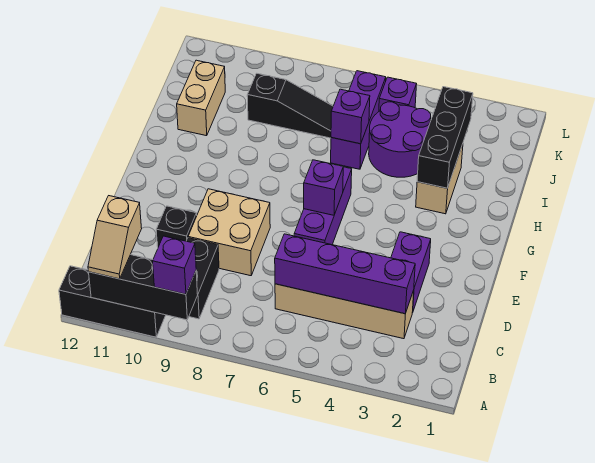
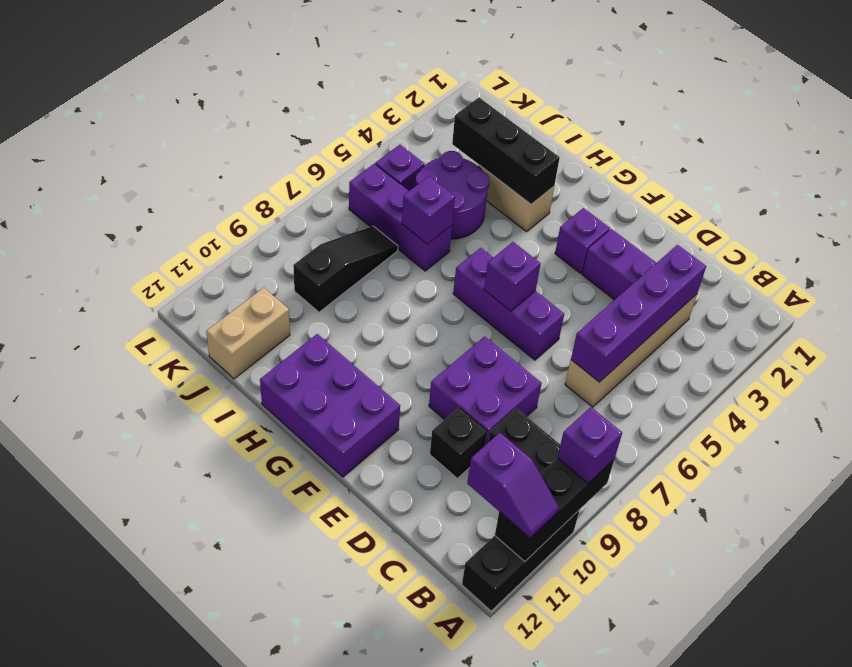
tan slope A11:B11 level 3 top B -> purple slope A11:B11 level 3 top B
tan brick D8:E9 level 1 -> purple brick D8:E9 level 1
none -> purple brick F3 level 1
none -> purple brick F11:H12 level 1
tan brick I11:J11 level 1 -> tan brick J11:J12 level 1

